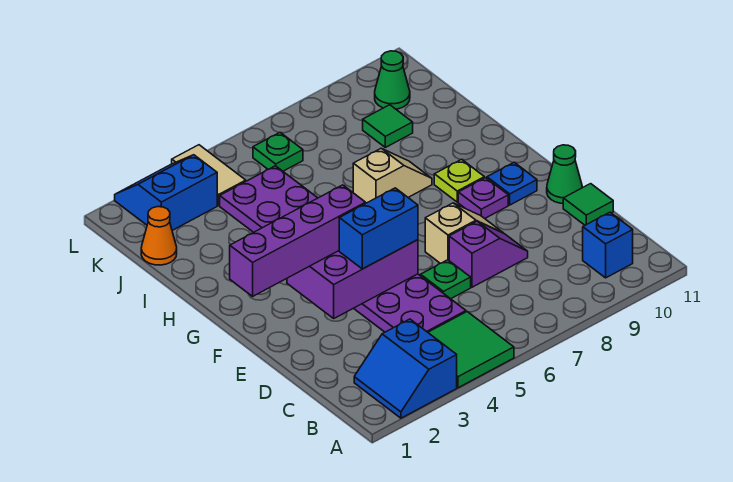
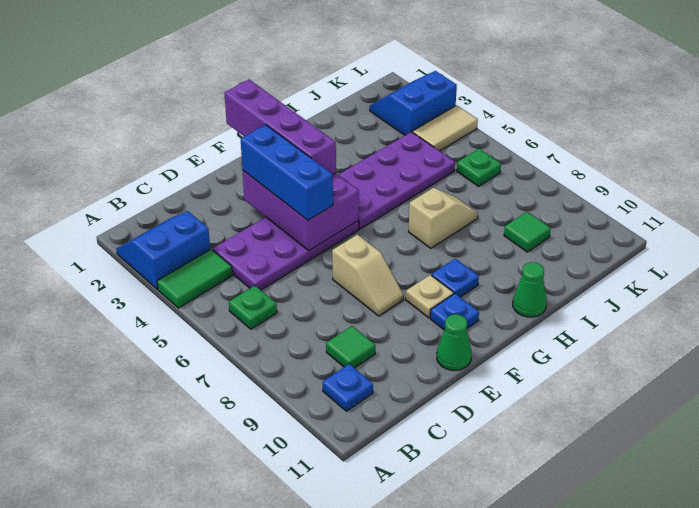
green tile A4:B5 level 1 -> green tile A4:B4 level 1
blue brick B10 level 1 -> blue plate B10 level 1
green plate D6 level 1 -> green plate B6 level 1
purple slope D7:D8 level 1 top 7 -> none
green tile D11 level 1 -> green tile C9 level 1
blue brick E4:E5 level 3 -> blue brick E3:E5 level 3
purple plate F9 level 1 -> tan plate F9 level 1
lime plate G9 level 1 -> blue plate G9 level 1
tan slope H7:H8 level 1 top 7 -> tan slope H7:I7 level 1 top H
orange cone J1 level 1 -> none
blue slope K2:L3 level 1 top K -> blue slope K2:L3 level 1 top 3
green cone K10 level 1 -> green cone H11 level 1

